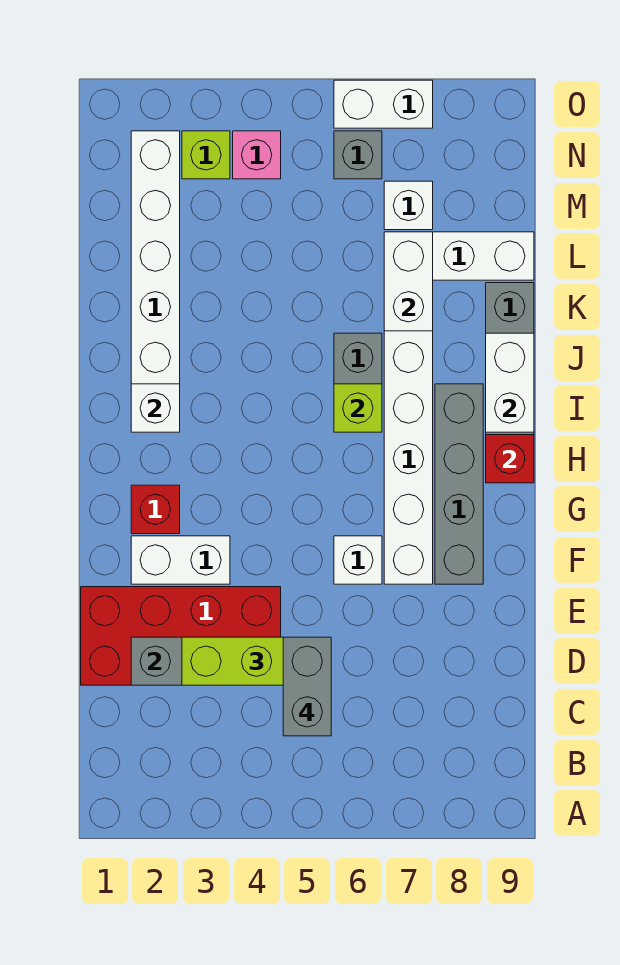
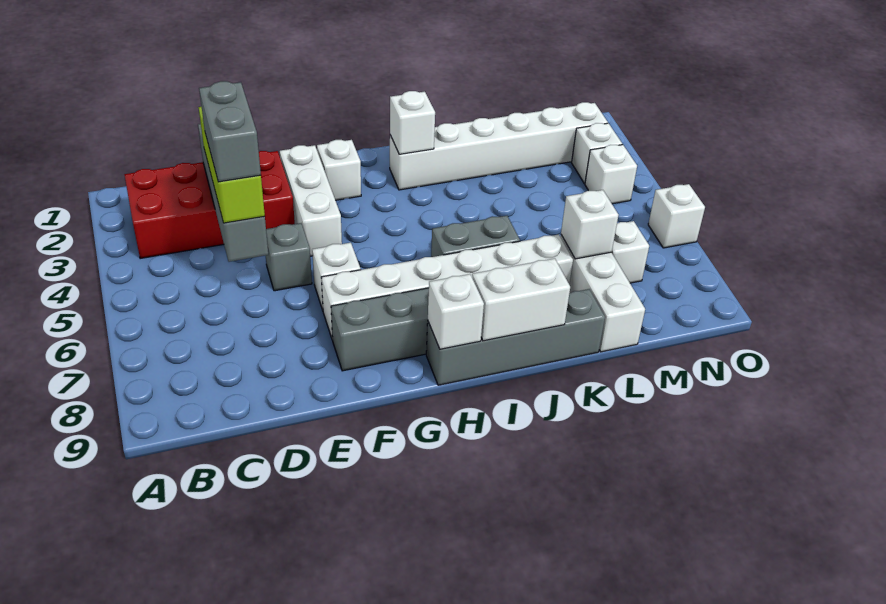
grey brick C5:D5 level 4 -> grey brick D4:D5 level 4
red brick D1:E4 level 1 -> red brick B2:E3 level 1
white brick F2:F3 level 1 -> white brick F2:F4 level 1
red brick G2 level 1 -> white brick G2 level 1
red brick H9 level 2 -> white brick H9 level 2
lime brick I6 level 2 -> none
white brick K7:L7 level 2 -> white brick L7 level 2
lime brick N3 level 1 -> white brick N3 level 1
pink brick N4 level 1 -> white brick N4 level 1
grey brick N6 level 1 -> grey brick E5 level 1
white brick O6:O7 level 1 -> white brick O6 level 1

